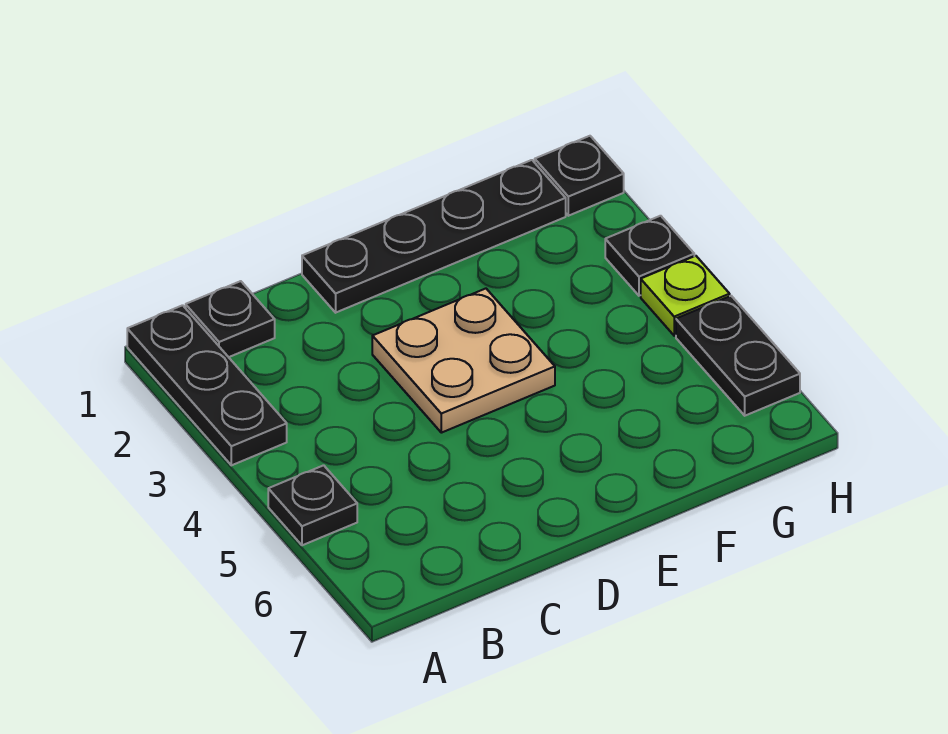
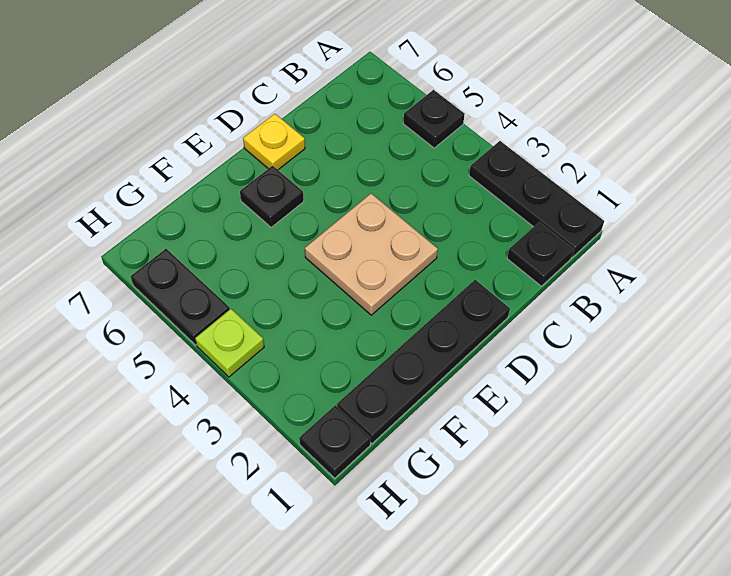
none -> yellow plate D7 level 1
black plate H3 level 1 -> black plate E6 level 1

